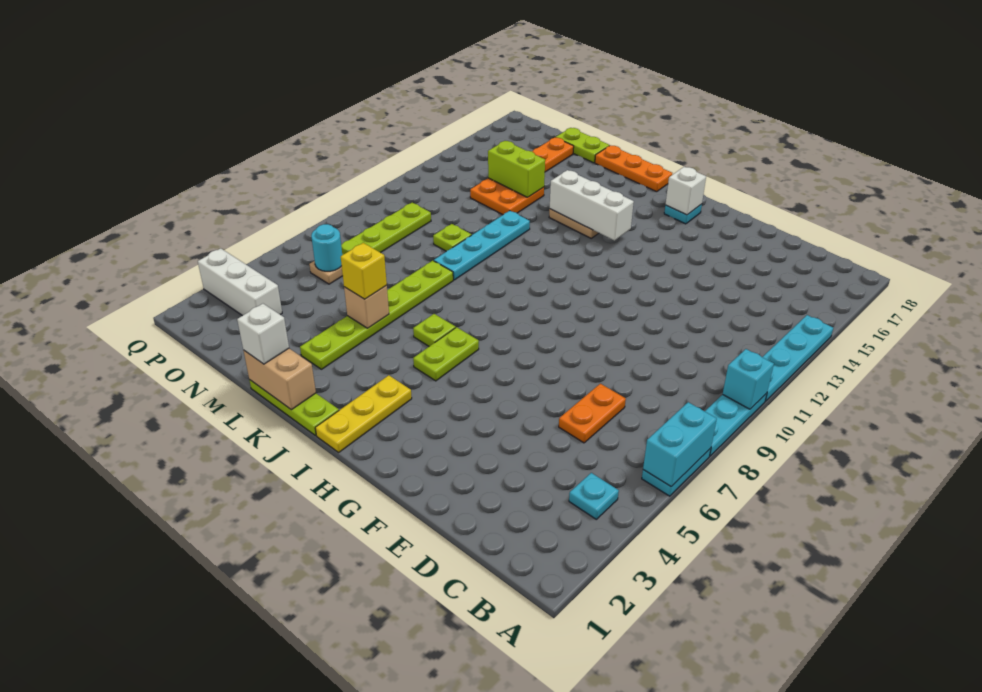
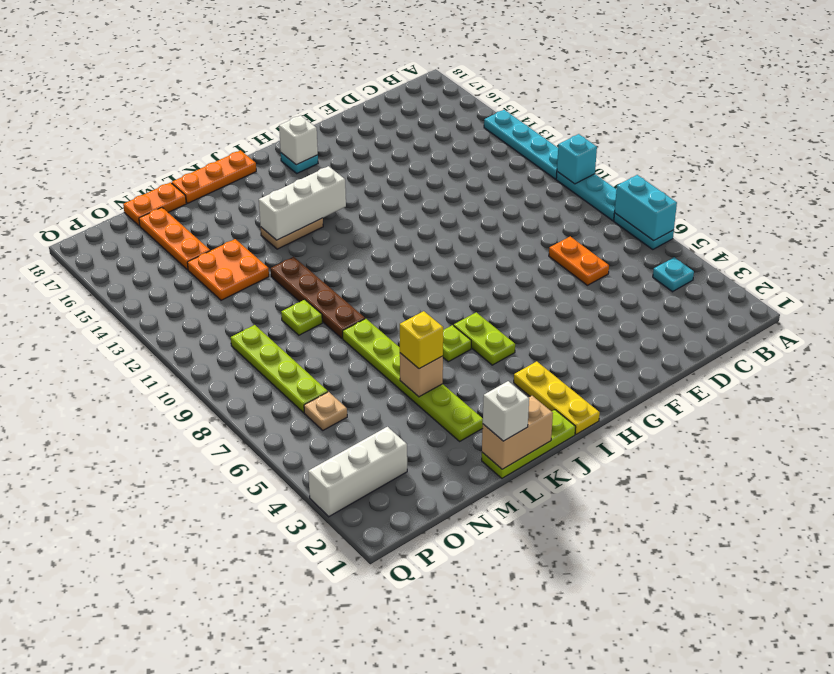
cyan plate L9:L12 level 1 -> brown plate L9:L12 level 1
lime brick M14:N14 level 2 -> none
lime plate M18:N18 level 1 -> orange plate M18:N18 level 1
cyan round brick O6 level 2 -> none

